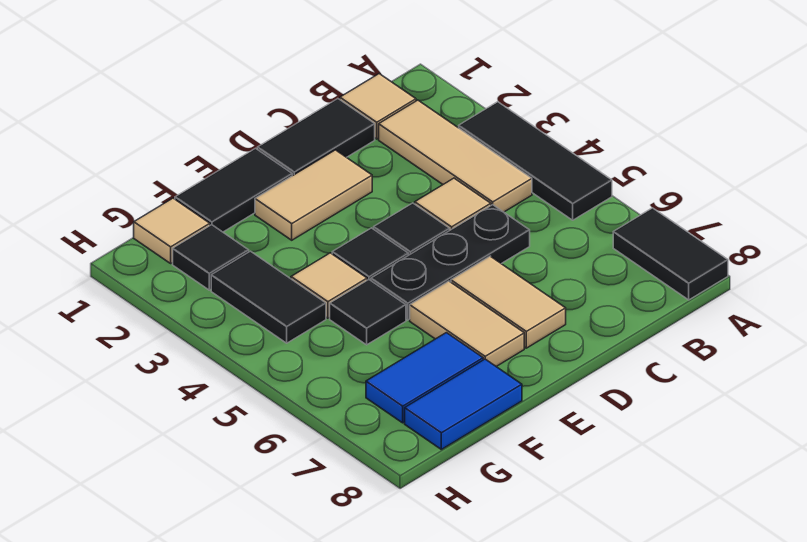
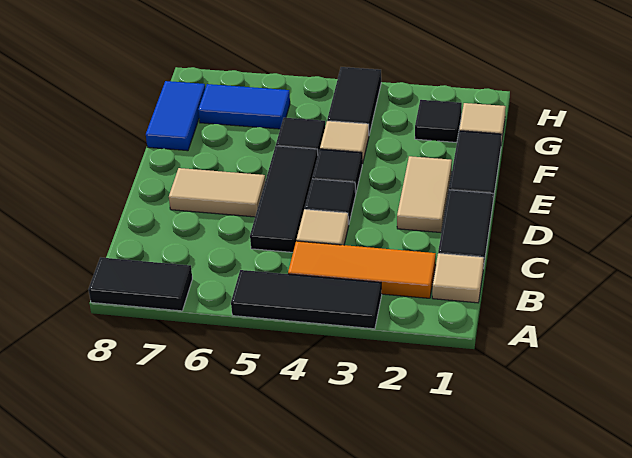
tan tile B2:B4 level 1 -> orange tile B2:B4 level 1
black plate C5:E5 level 1 -> black tile C5:E5 level 1
tan tile E6:E7 level 1 -> none
blue tile F7:G7 level 1 -> blue tile G6:G7 level 1
black tile G3:G4 level 1 -> black tile G4:H4 level 1

